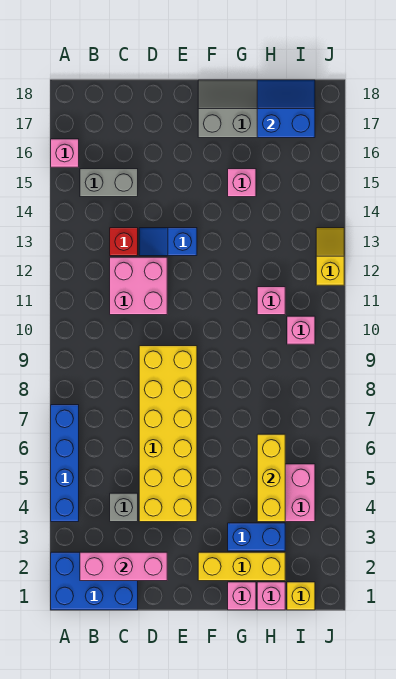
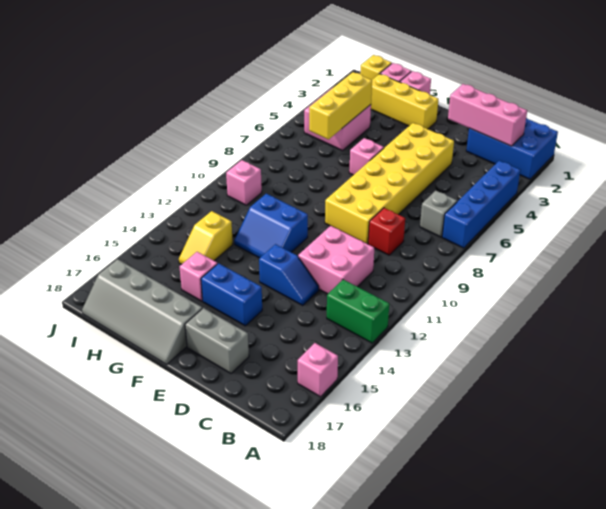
none -> green brick A13:B13 level 1
grey brick B15:C15 level 1 -> grey brick D17:E17 level 1
grey brick C4 level 1 -> grey brick B7 level 1
red brick C13 level 1 -> red brick C9 level 1
blue brick G3:H3 level 1 -> blue brick E15:F15 level 1
pink brick H11 level 1 -> pink brick F6 level 1
blue slope H17:I18 level 2 top 17 -> blue slope F11:G12 level 1 top 11
yellow slope J12:J13 level 1 top 12 -> yellow slope H13:H14 level 1 top 13

